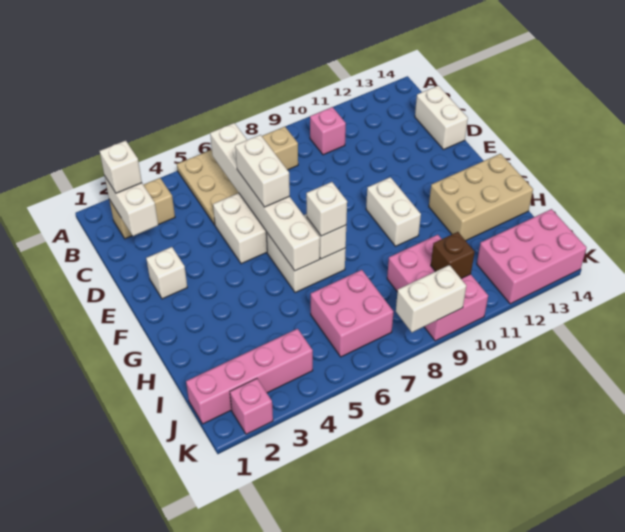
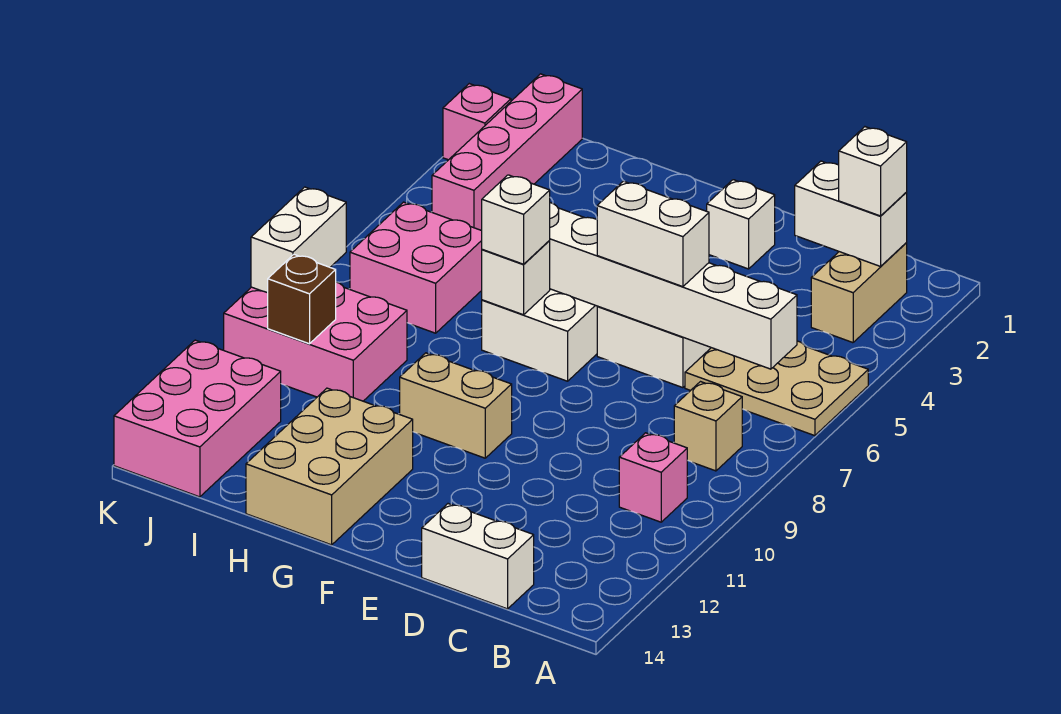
white brick F10:G10 level 1 -> tan brick F10:G10 level 1

